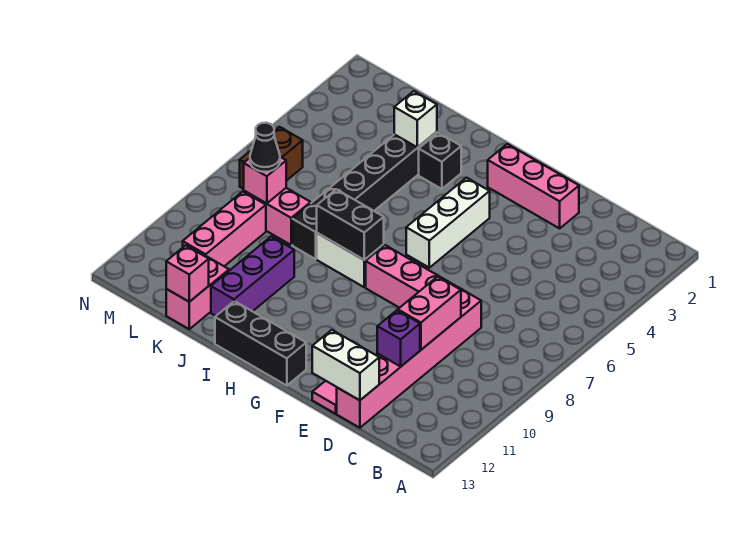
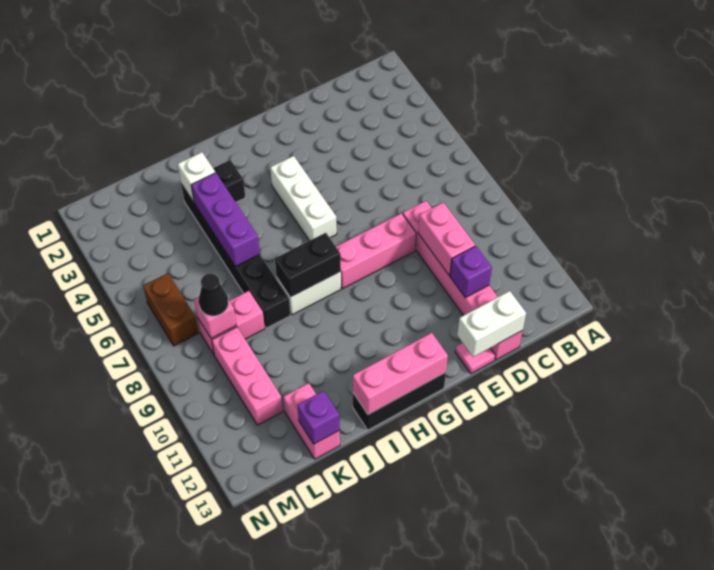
pink brick E2:G2 level 1 -> pink brick G13:I13 level 2
purple brick J10:J12 level 1 -> purple brick J4:J6 level 2
pink brick K13 level 2 -> purple brick K13 level 2

